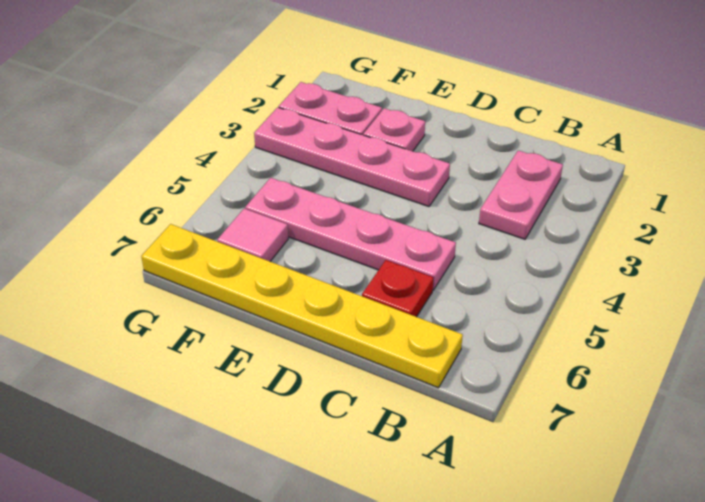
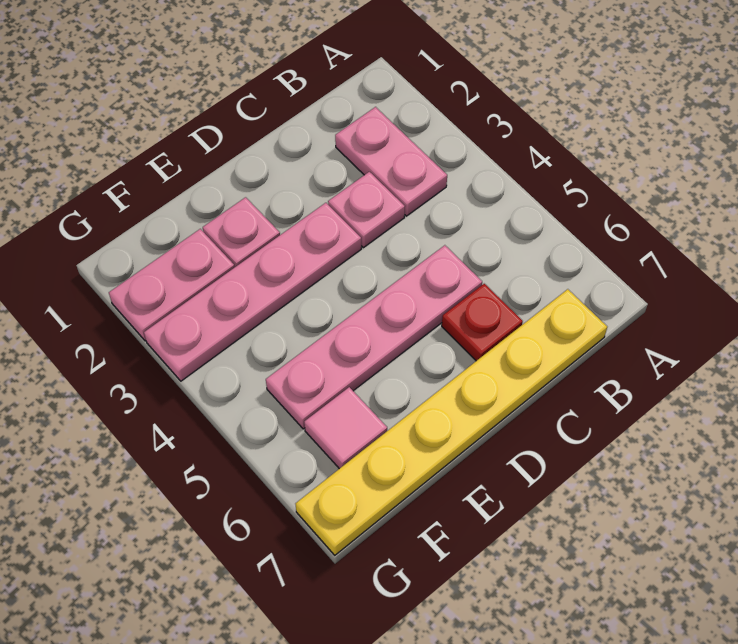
none -> pink plate C3 level 1

